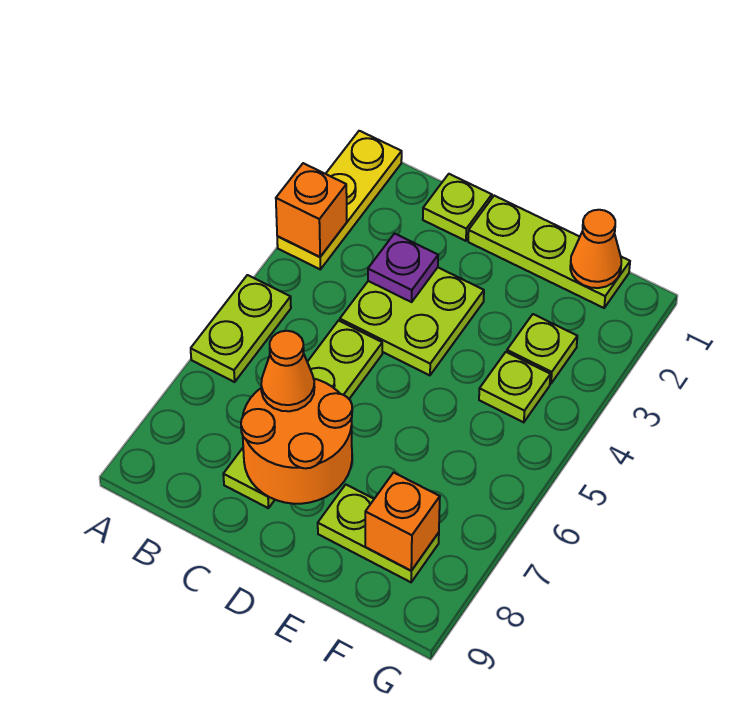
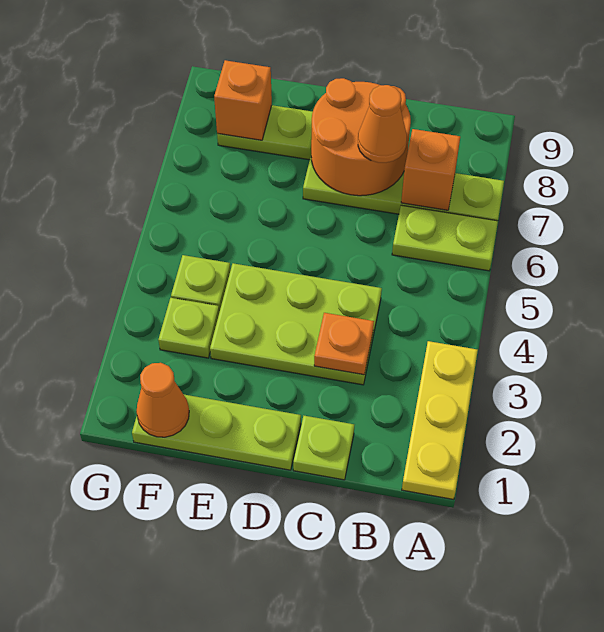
orange brick A3 level 2 -> orange brick B7 level 2
lime plate A5:A6 level 1 -> lime plate A6:B6 level 1
lime plate C3:D4 level 1 -> lime plate C3:E4 level 1
purple plate C3 level 2 -> orange plate C3 level 2
lime plate C5:C8 level 1 -> lime plate A7:D7 level 1

